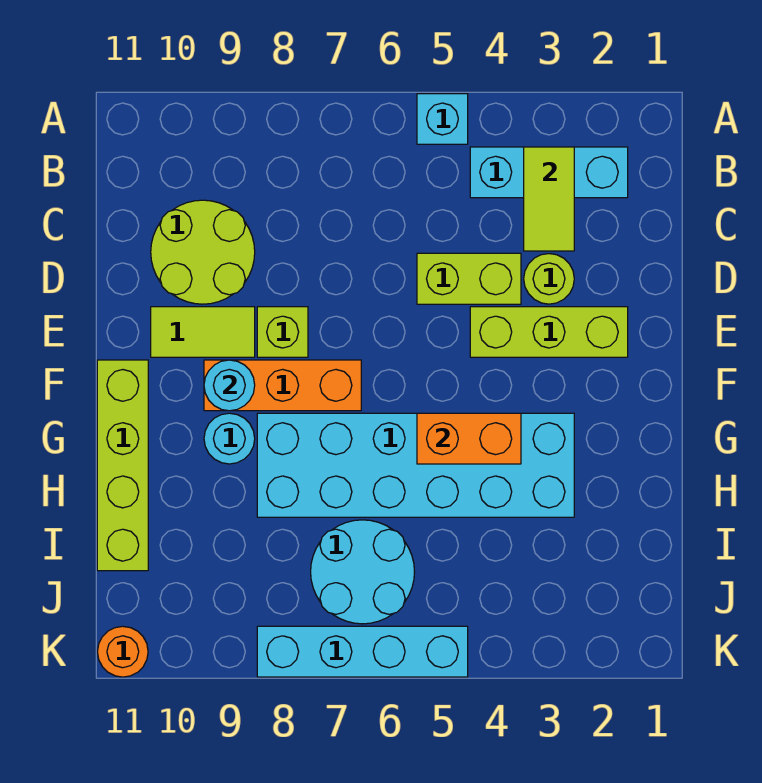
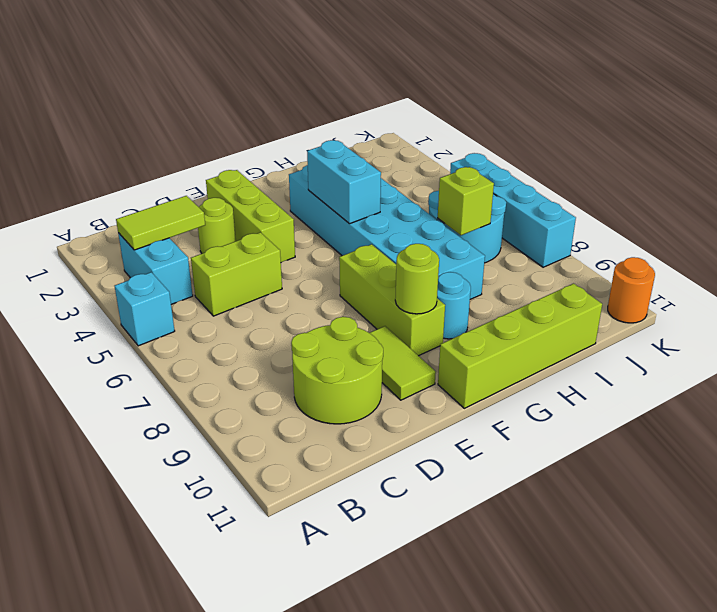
cyan brick B2:B4 level 1 -> cyan brick B3:B4 level 1
lime brick D4:D5 level 1 -> lime brick C5:D5 level 1
lime brick E8 level 1 -> lime brick I7 level 2
orange brick F7:F9 level 1 -> lime brick F7:F9 level 1
cyan round brick F9 level 2 -> lime round brick F9 level 2
orange brick G4:G5 level 2 -> cyan brick G4:G5 level 2

